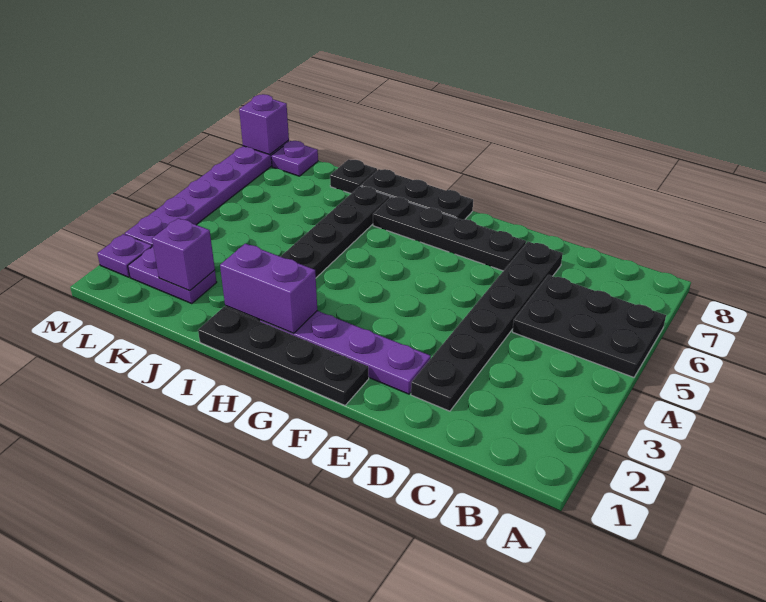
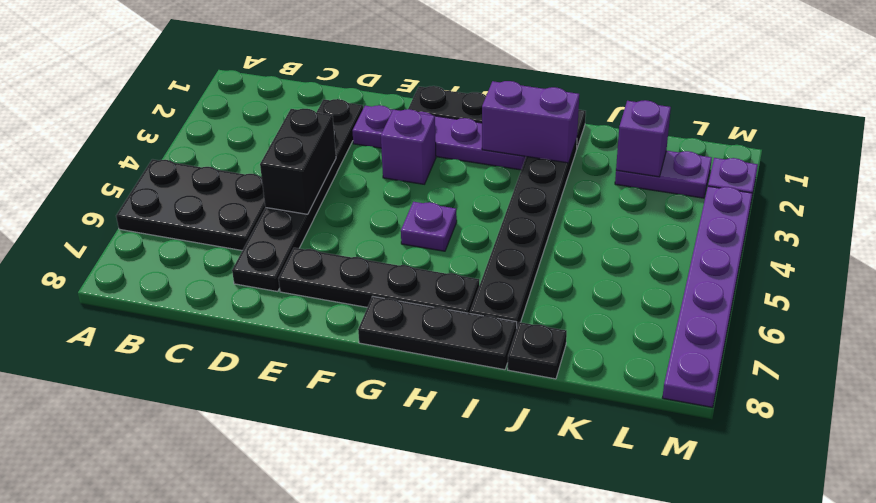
none -> black brick D4:D5 level 2
purple plate L8 level 1 -> purple plate G5 level 1
purple brick M8 level 2 -> purple brick F3 level 1

